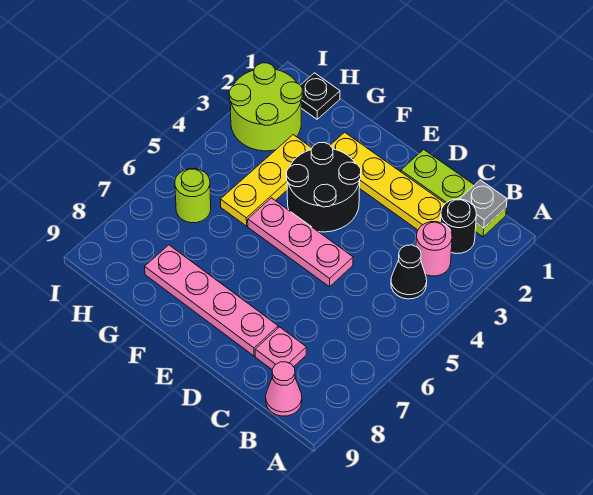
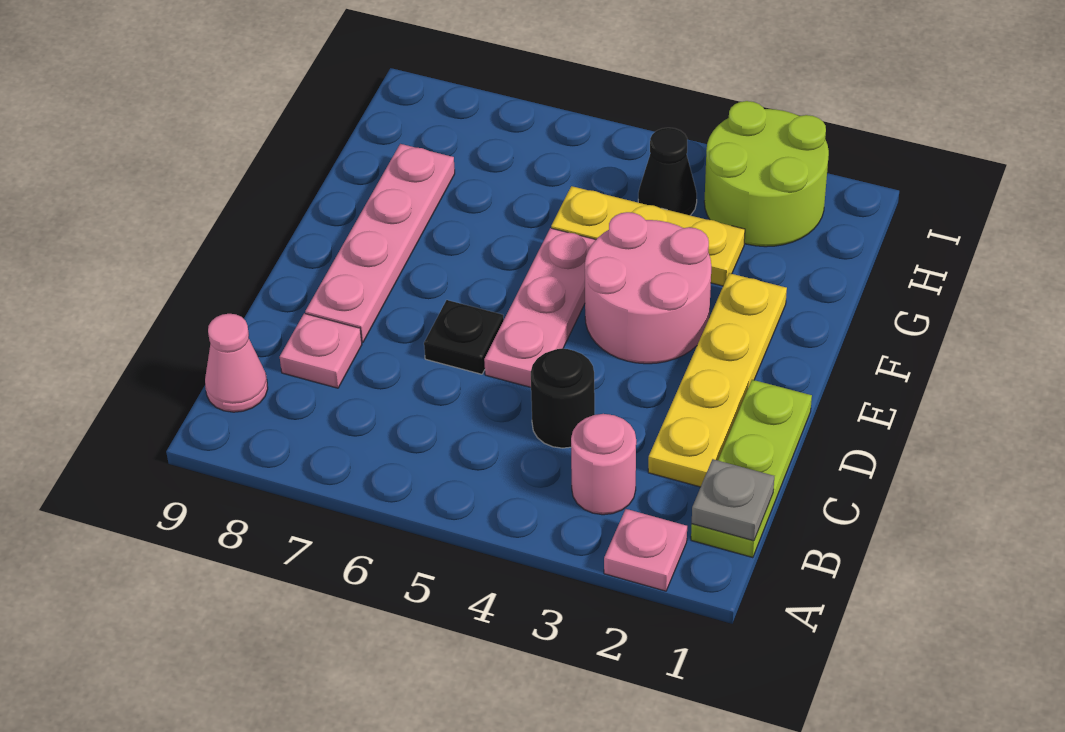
none -> pink plate A2 level 1
black round brick B2 level 1 -> black round brick C4 level 1
black cone B4 level 1 -> black cone H4 level 1
black round brick E3:F4 level 1 -> pink round brick E3:F4 level 1
black plate H1 level 1 -> black plate D6 level 1
lime round brick H6 level 1 -> none

